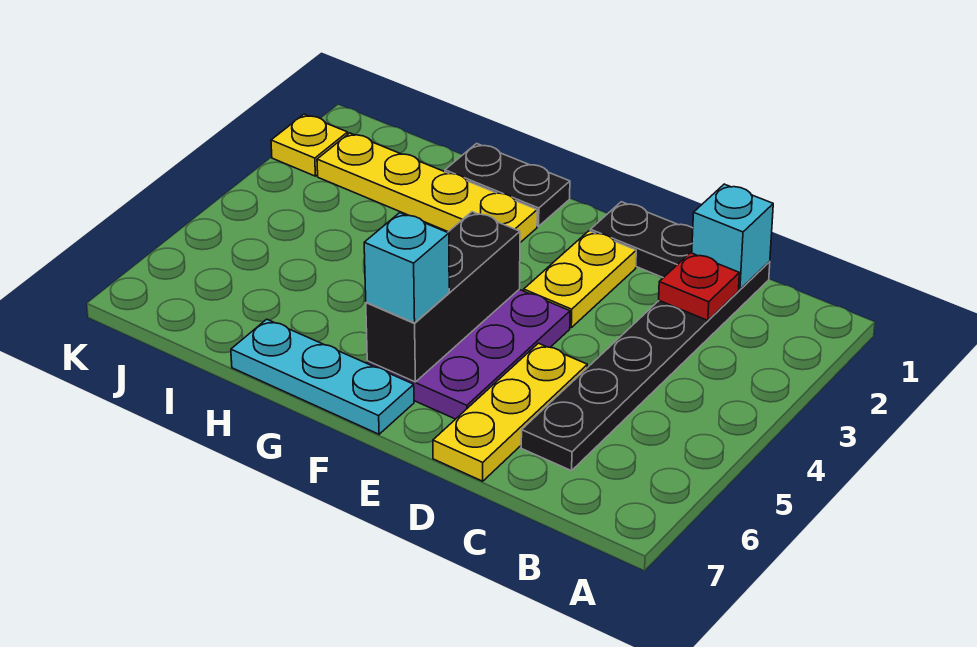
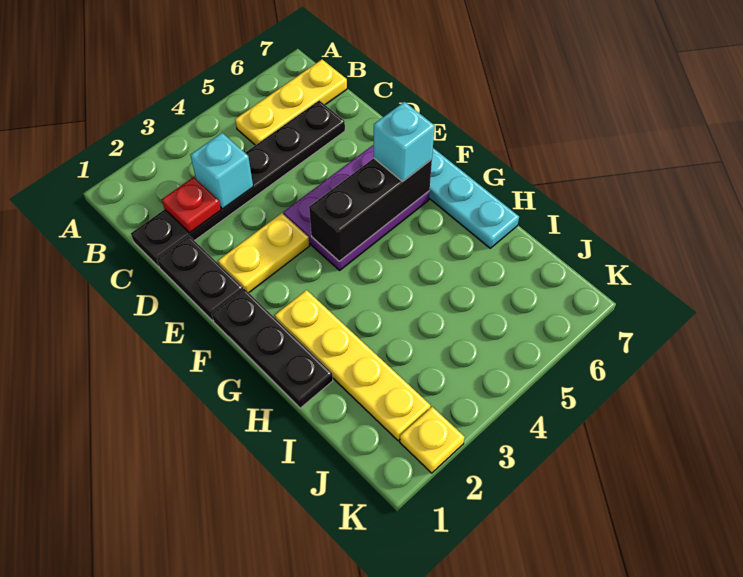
cyan brick C1 level 2 -> cyan brick C3 level 2
yellow plate D5:D7 level 1 -> yellow plate B5:B7 level 1
black plate G1:H1 level 1 -> black plate F1:H1 level 1

